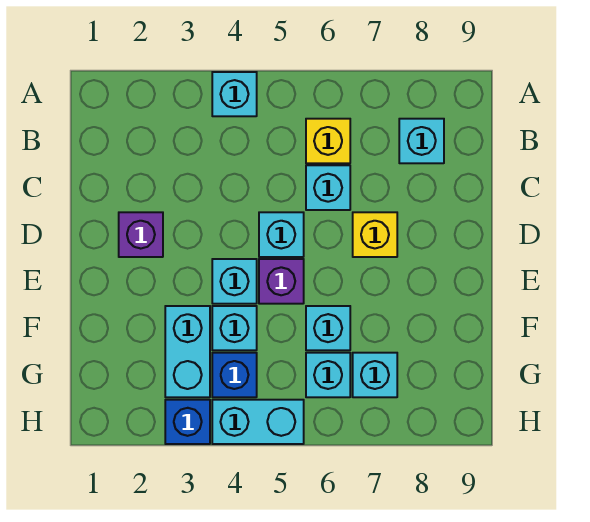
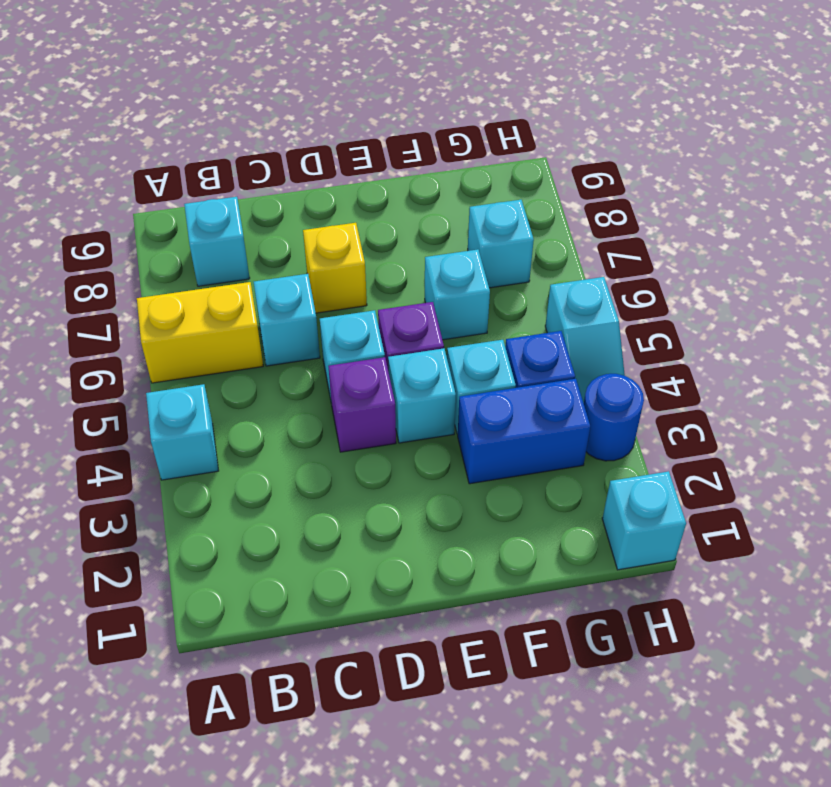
yellow brick B6 level 1 -> yellow brick A6:B6 level 1
purple brick D2 level 1 -> purple brick D4 level 1
cyan brick F3:G3 level 1 -> blue brick F3:G3 level 1
cyan brick G6 level 1 -> cyan brick H1 level 1
blue brick H3 level 1 -> blue round brick H3 level 1
cyan brick H4:H5 level 1 -> cyan slope H4:H5 level 1 top 5

